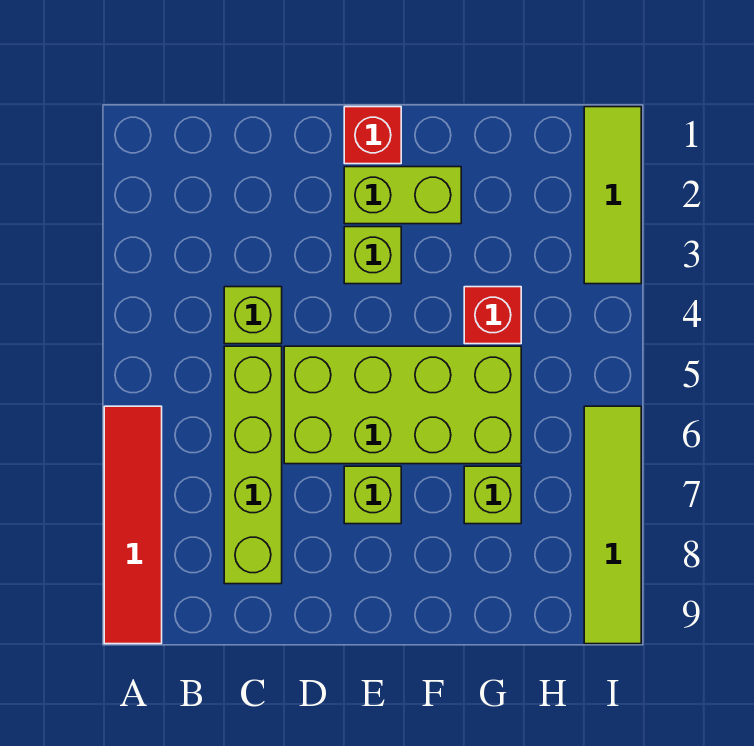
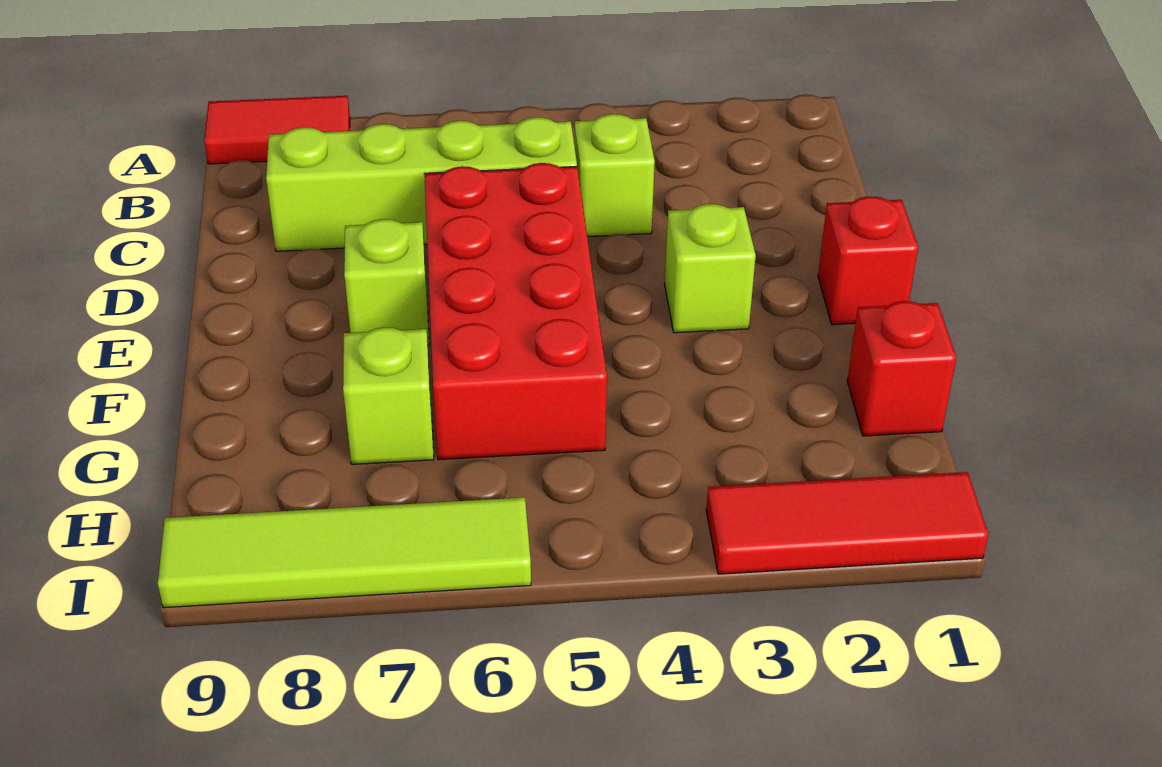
red tile A6:A9 level 1 -> red tile A8:A9 level 1
lime brick D5:G6 level 1 -> red brick D5:G6 level 1
lime brick E2:F2 level 1 -> none
red brick G4 level 1 -> red brick G1 level 1
lime tile I1:I3 level 1 -> red tile I1:I3 level 1

